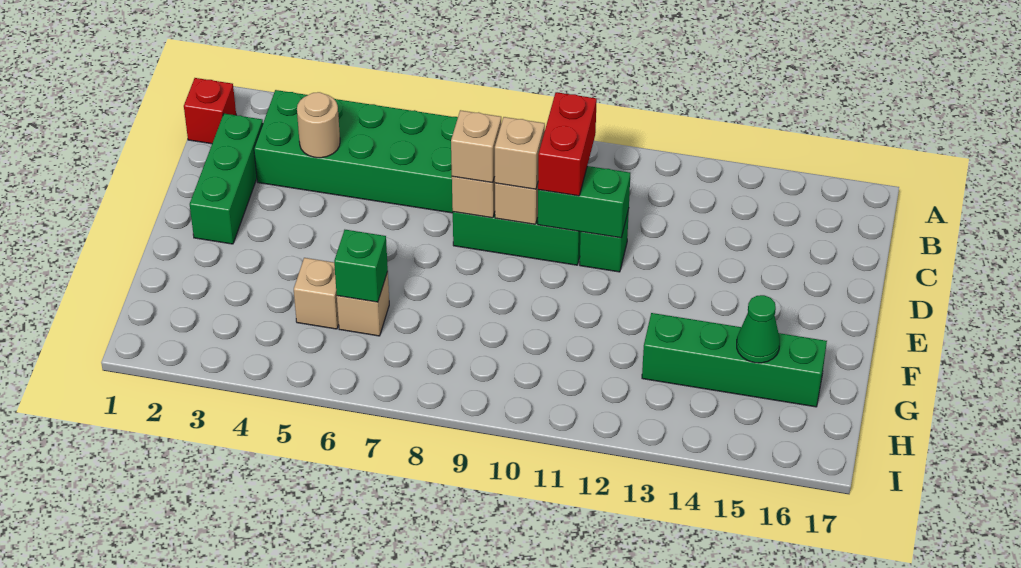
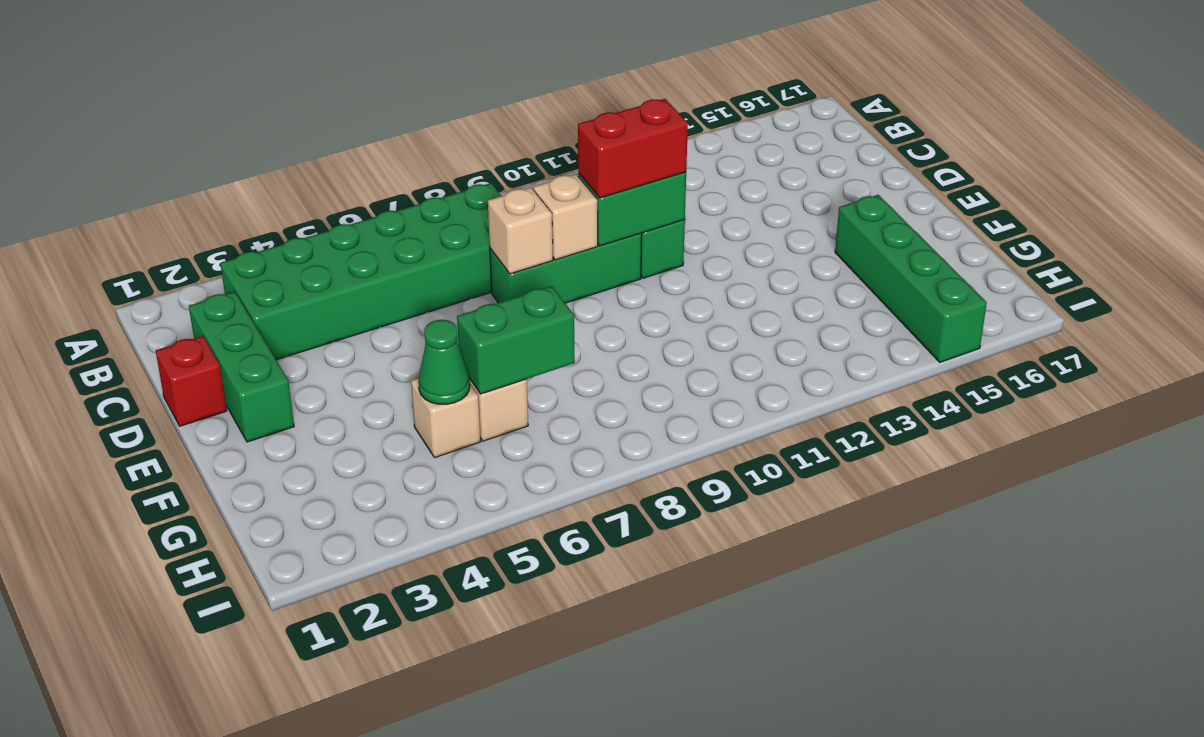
red brick B1 level 1 -> red brick D1 level 1
tan round brick C4 level 2 -> none
red brick C10:D10 level 3 -> red brick D10:D11 level 3
tan brick D8 level 3 -> none
tan brick D9 level 3 -> none
green brick G6 level 2 -> green brick G6:G7 level 2
green brick G13:G16 level 1 -> green brick F15:I15 level 1
green cone G15 level 2 -> green cone G5 level 2

